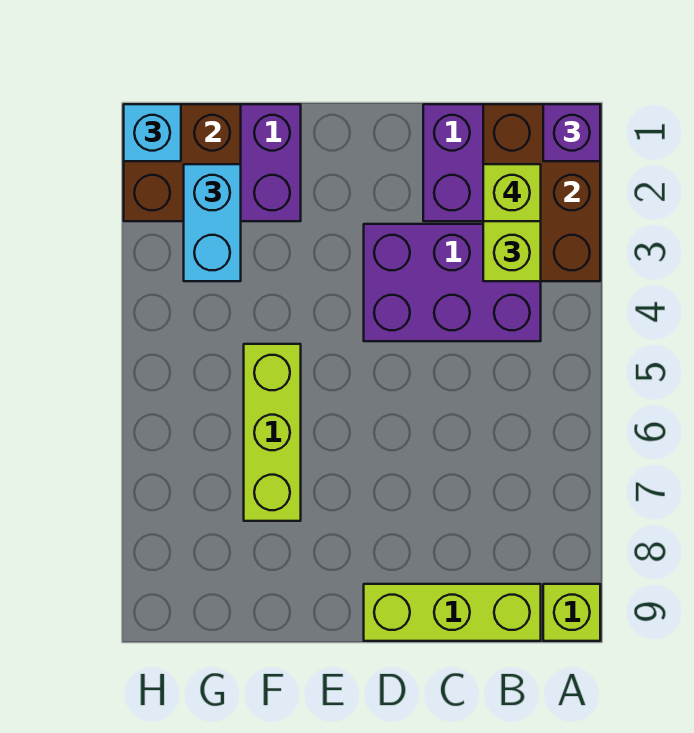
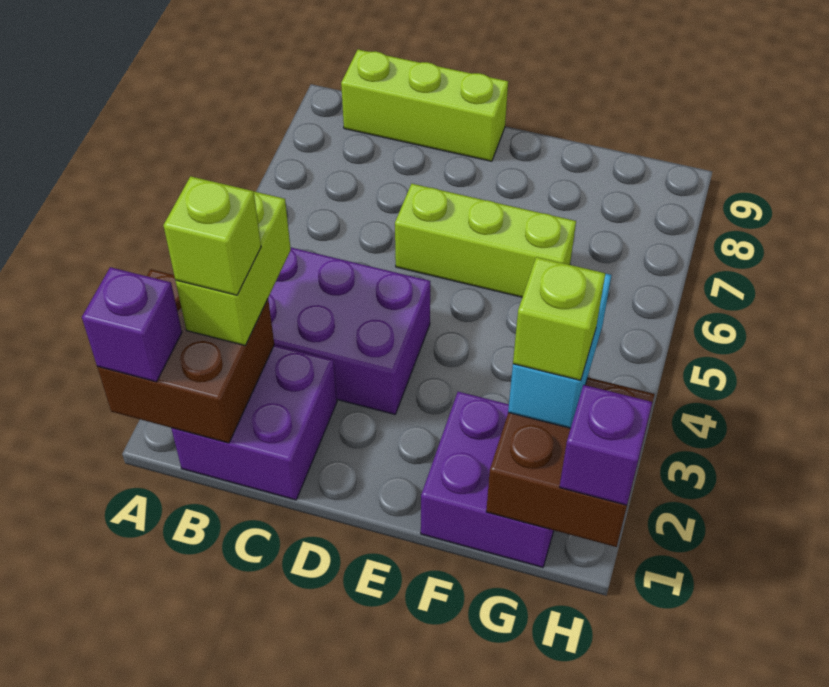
brown brick A1:B3 level 2 -> brown brick A1:B2 level 2
lime brick A9 level 1 -> lime brick G2 level 4
lime brick F5:F7 level 1 -> lime brick D6:F6 level 1
cyan brick H1 level 3 -> purple brick H1 level 3

